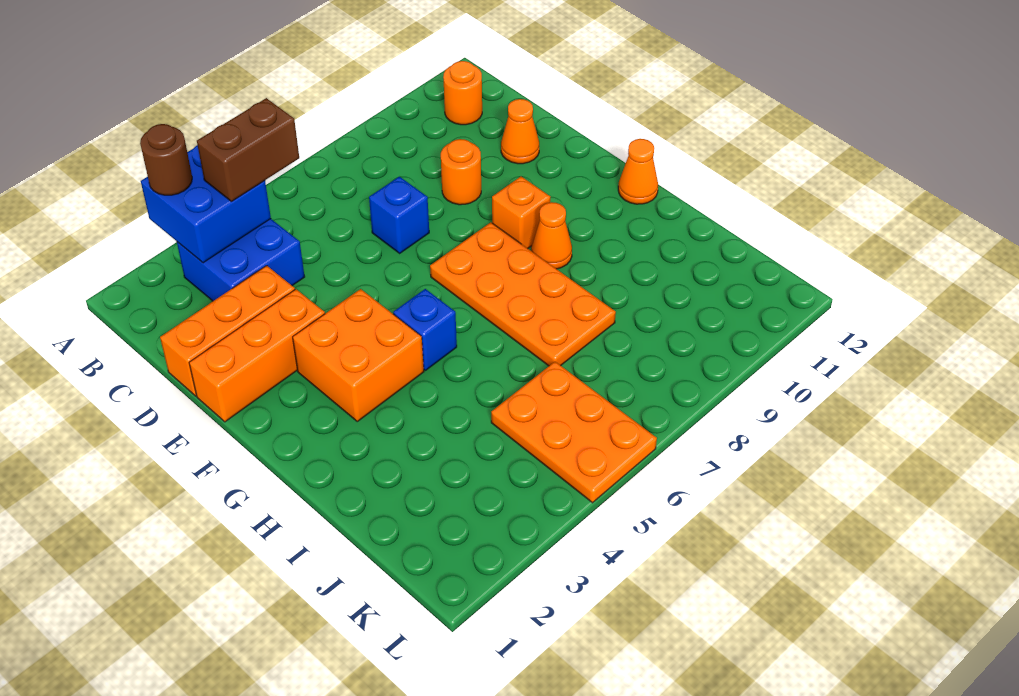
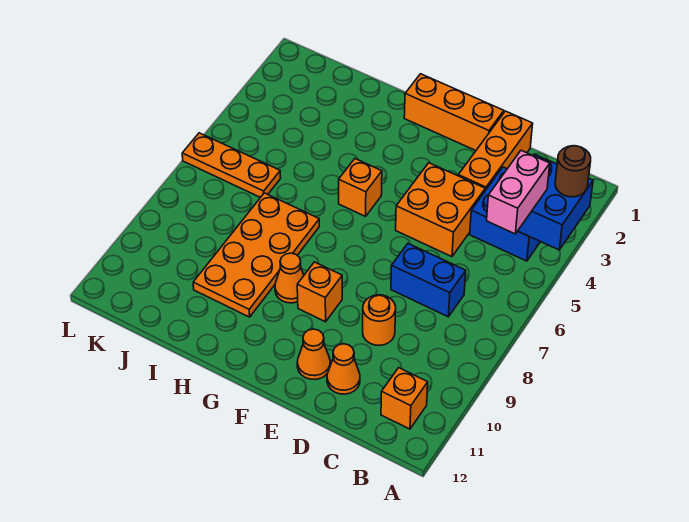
brown brick B4:B5 level 3 -> pink brick B4:B5 level 3
orange round brick B11 level 1 -> orange brick B11 level 1
blue brick D7 level 1 -> blue brick C7:D7 level 1
orange brick E1:E3 level 1 -> orange brick E1:G1 level 1
orange brick F3:G4 level 1 -> orange brick D4:E5 level 1
orange plate F7:I8 level 1 -> orange plate H7:I10 level 1
blue brick G5 level 1 -> orange brick G5 level 1
orange cone G12 level 1 -> orange cone E11 level 1
orange plate J5:L6 level 1 -> orange plate J6:L6 level 1

